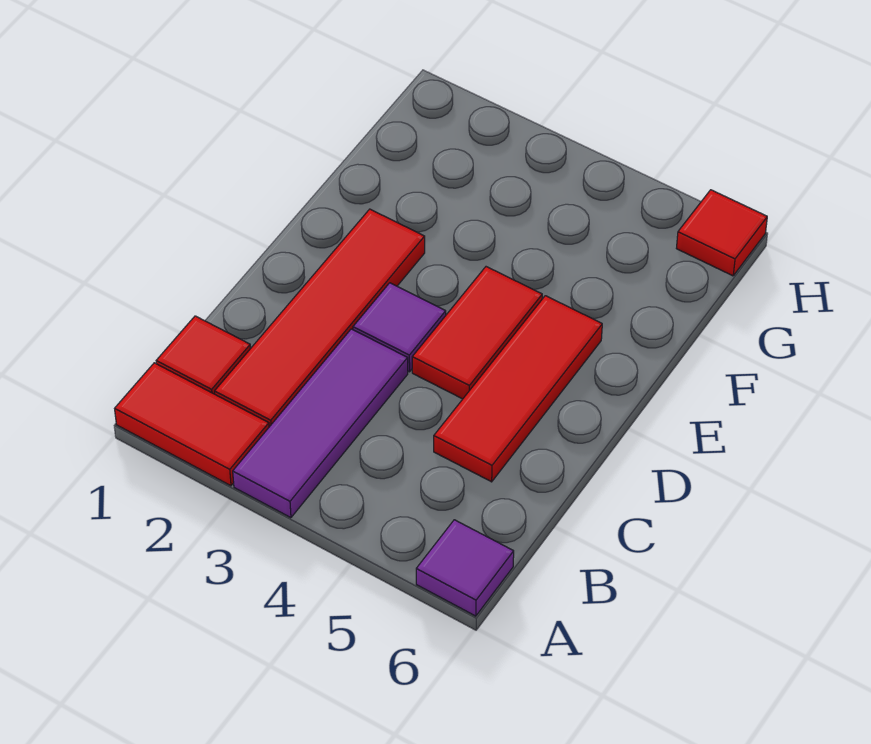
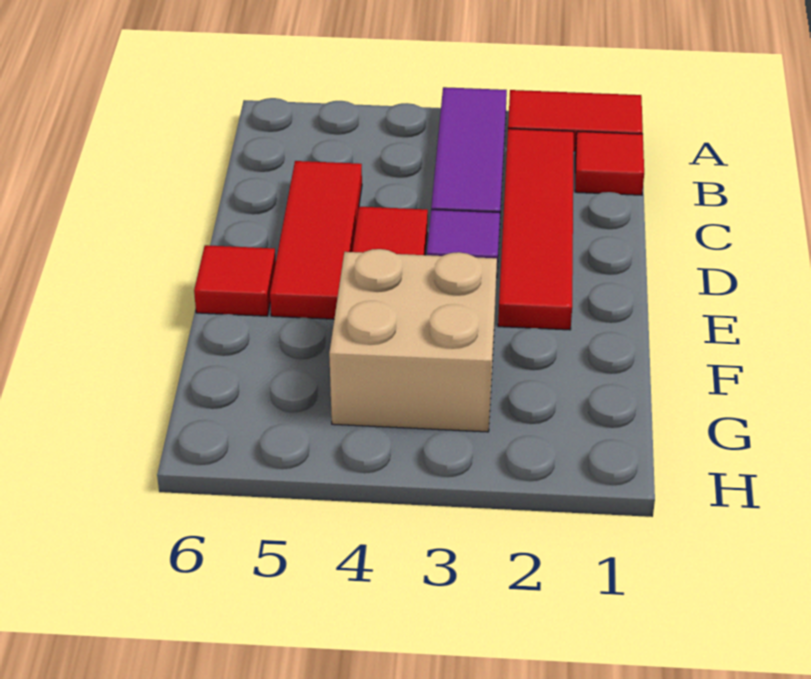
purple tile A6 level 1 -> none
none -> tan brick F3:G4 level 1
red tile H6 level 1 -> red tile E6 level 1

